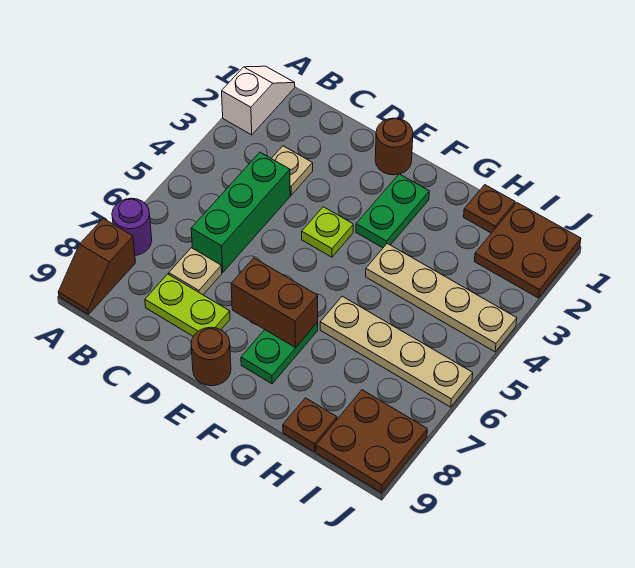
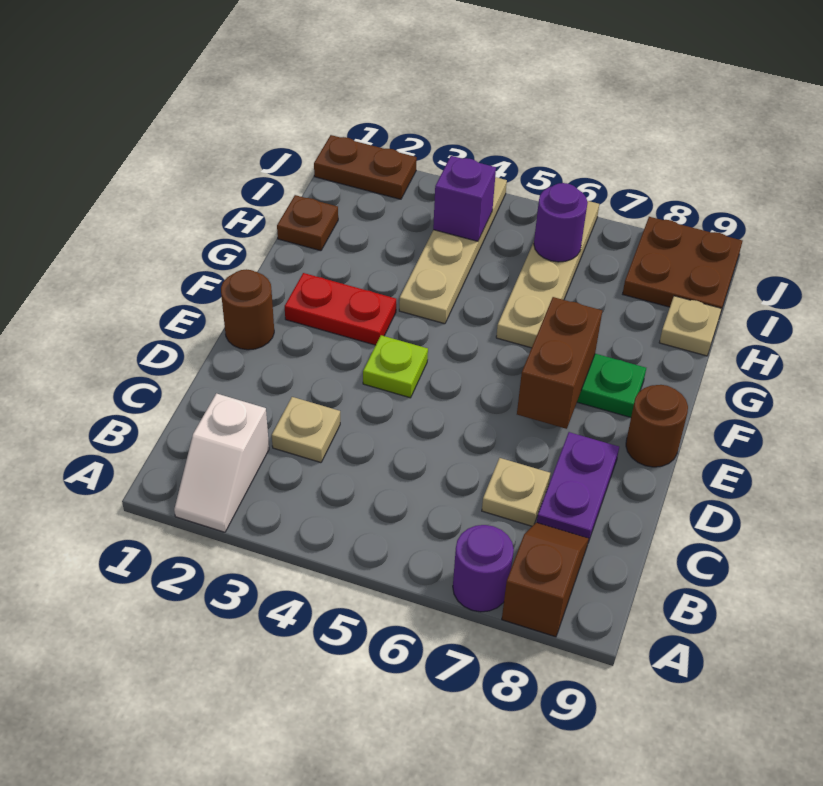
white slope A1:A2 level 1 top 2 -> white slope A2:B2 level 1 top B
brown slope A8:A9 level 1 top 8 -> brown slope A8:B8 level 1 top A
green brick C4:C6 level 1 -> none
lime plate C8:D8 level 1 -> purple plate C8:D8 level 1
green plate F2:F3 level 1 -> red plate F2:F3 level 1
brown plate H9 level 1 -> tan plate H9 level 1
brown plate I1:J2 level 1 -> brown plate J1:J2 level 1
none -> purple brick I4 level 2
none -> purple round brick I6 level 2

